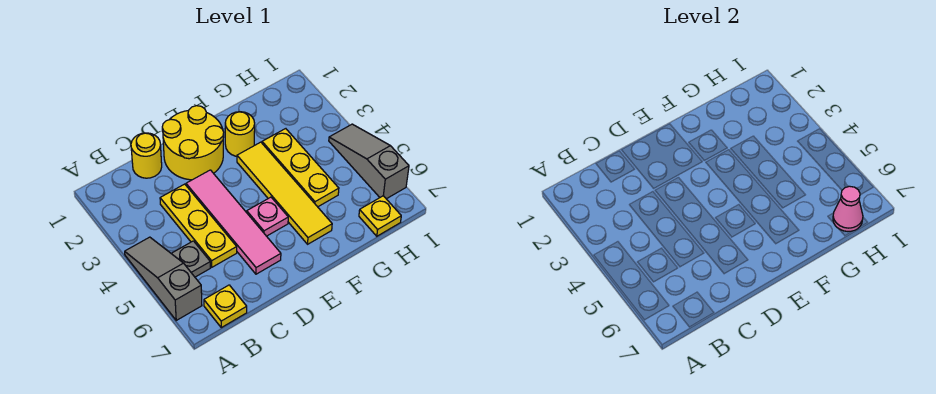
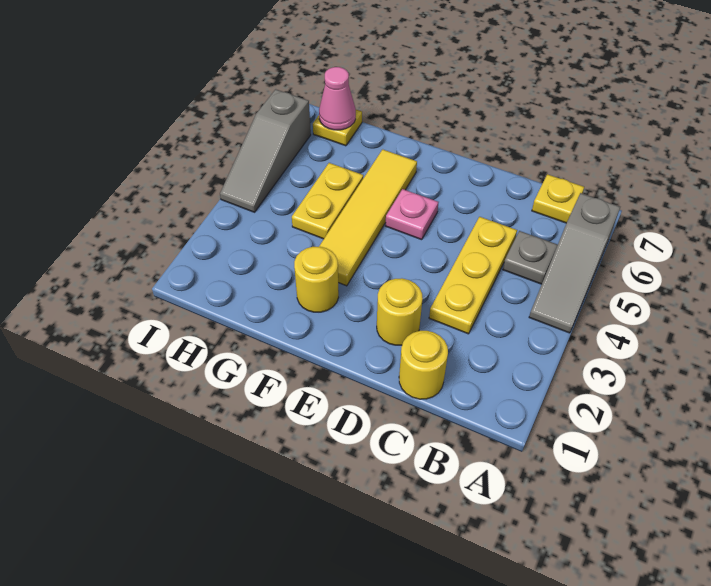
yellow round brick D1:E2 level 1 -> yellow round brick D2 level 1
pink tile D3:D6 level 1 -> none
yellow plate G3:G5 level 1 -> yellow plate G4:G5 level 1

